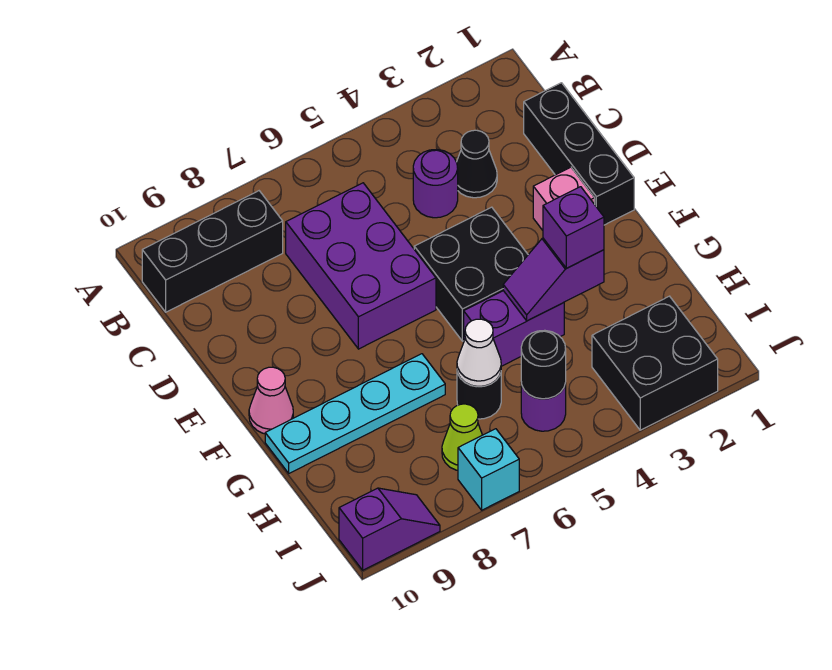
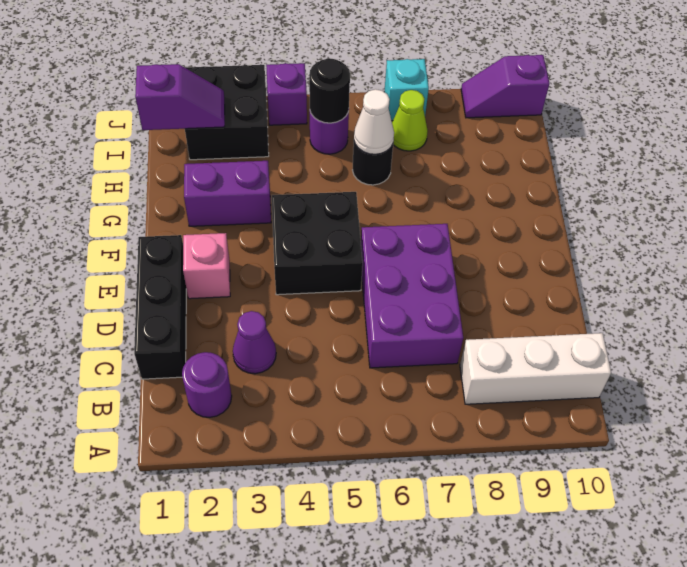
black brick B8:B10 level 1 -> white brick B8:B10 level 1
black cone C3 level 1 -> purple cone C3 level 1
purple round brick C4 level 1 -> purple round brick B2 level 1
pink cone F10 level 1 -> none
purple slope G3:G4 level 2 top 3 -> purple slope I1:I2 level 2 top 1
purple brick G3 level 3 -> purple brick J4 level 1
purple brick G4:G5 level 1 -> purple brick G2:G3 level 1
cyan plate G7:G10 level 1 -> none

